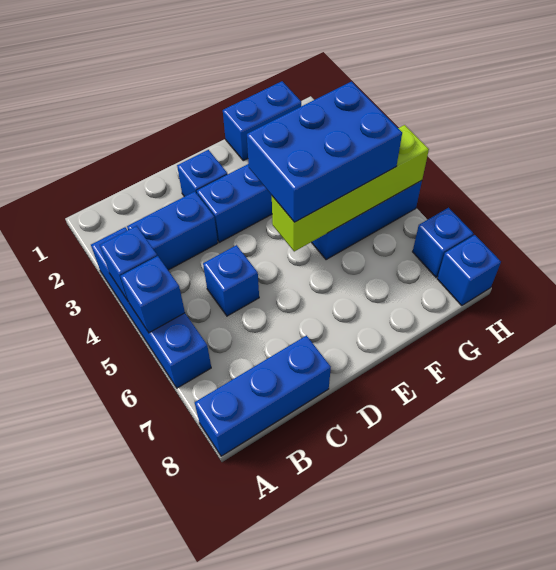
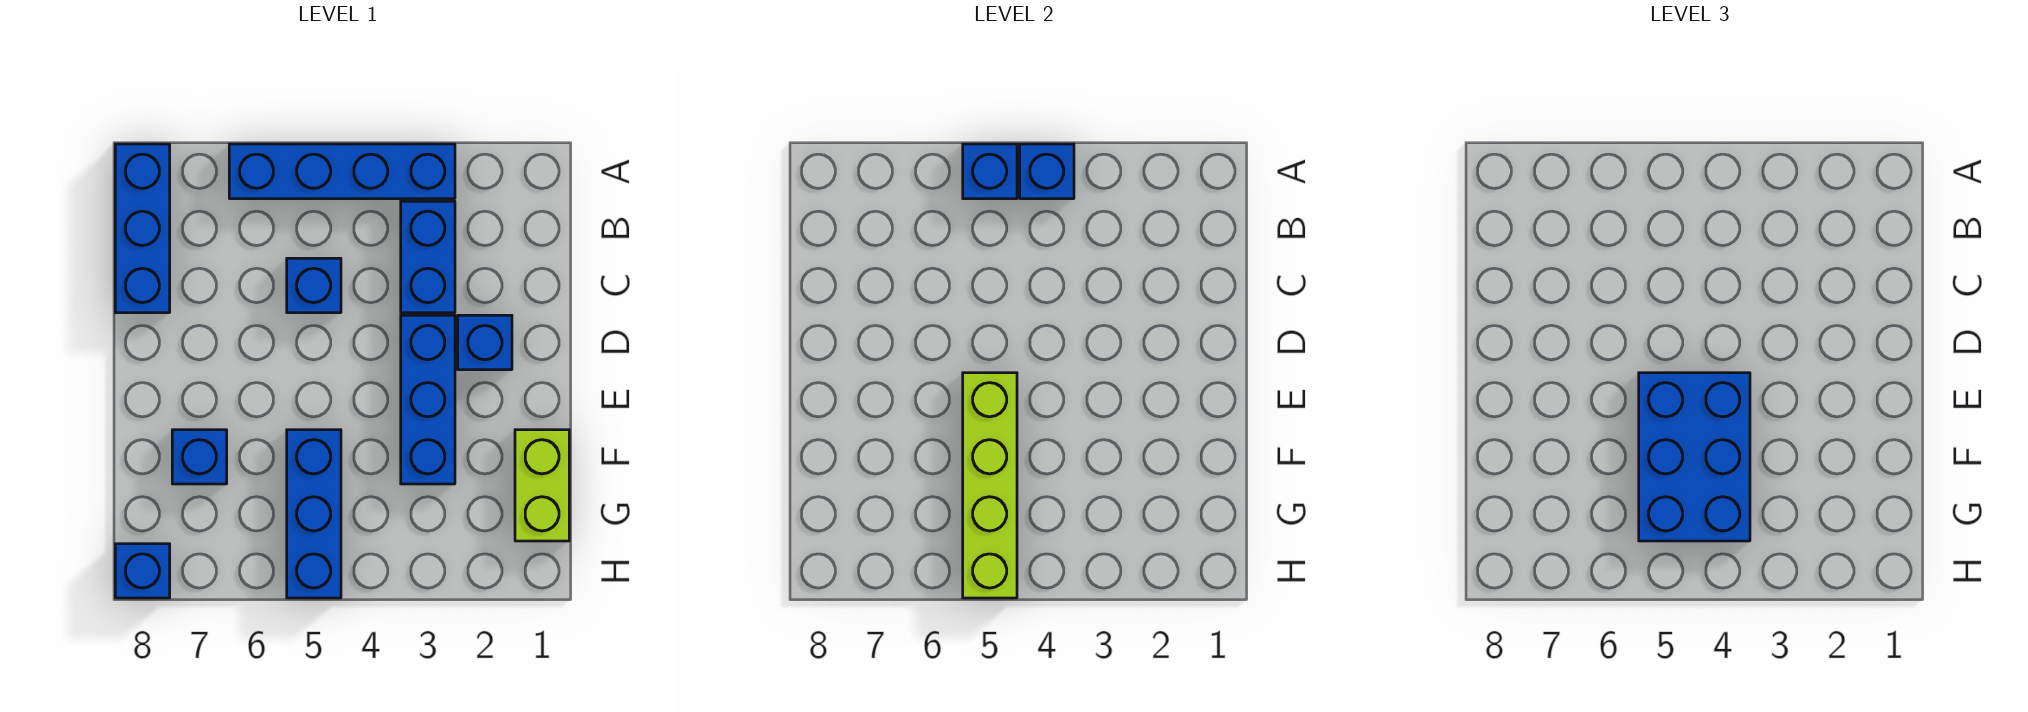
blue brick F1:G1 level 1 -> lime brick F1:G1 level 1
blue brick H7 level 1 -> blue brick F7 level 1

